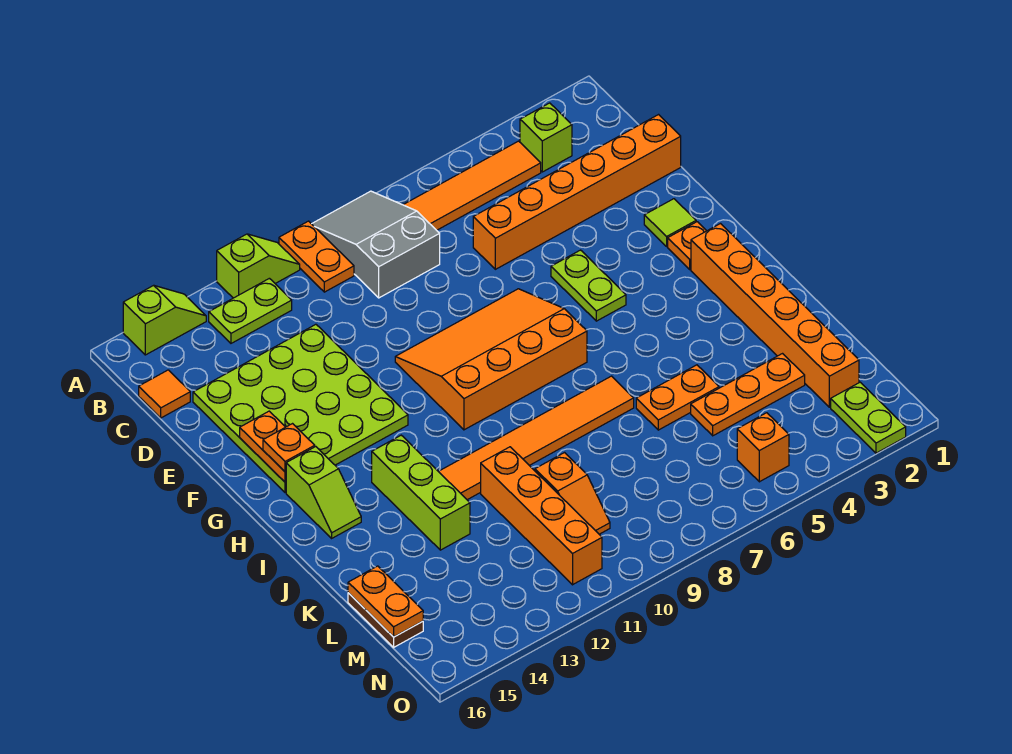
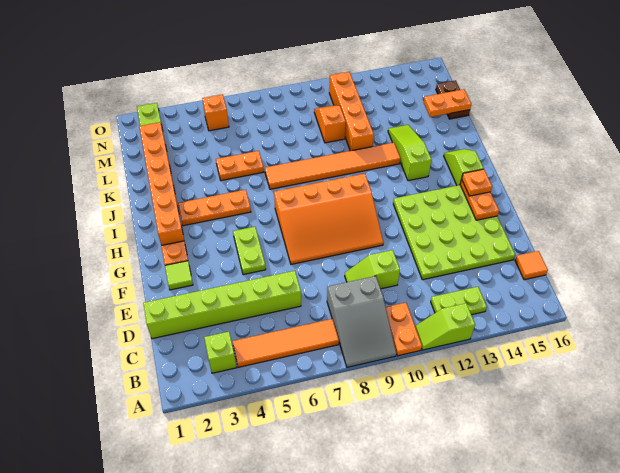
lime slope A14:A15 level 1 top 15 -> lime slope D9:D10 level 1 top 10
orange brick D1:D6 level 1 -> lime brick D1:D6 level 1
lime brick I13:K13 level 1 -> lime slope I13:K13 level 1 top I
orange plate L3:L5 level 1 -> orange plate I3:I5 level 1
orange plate L16:M16 level 2 -> orange plate L15:L16 level 2

